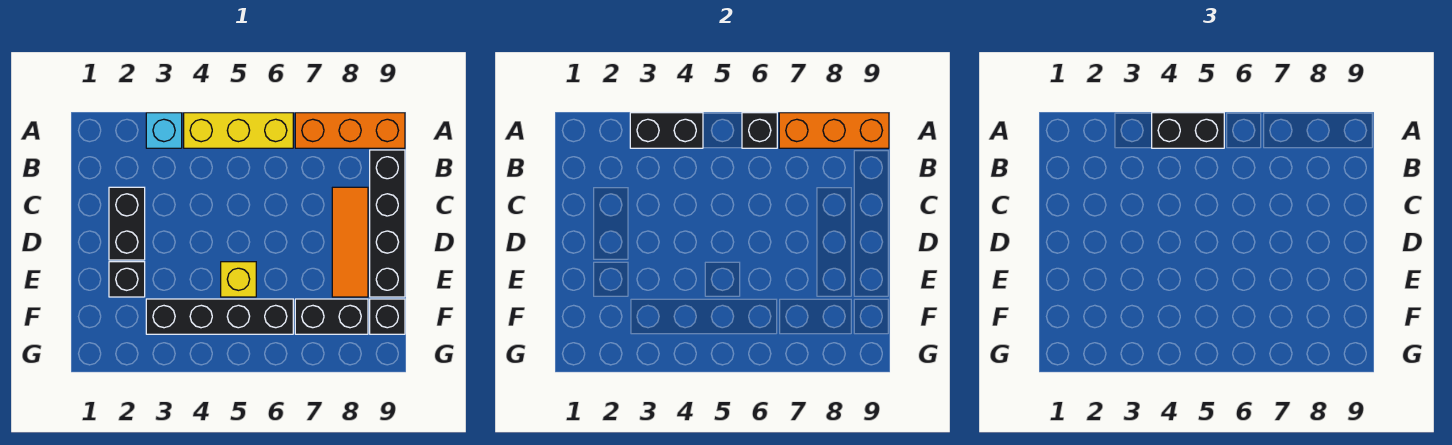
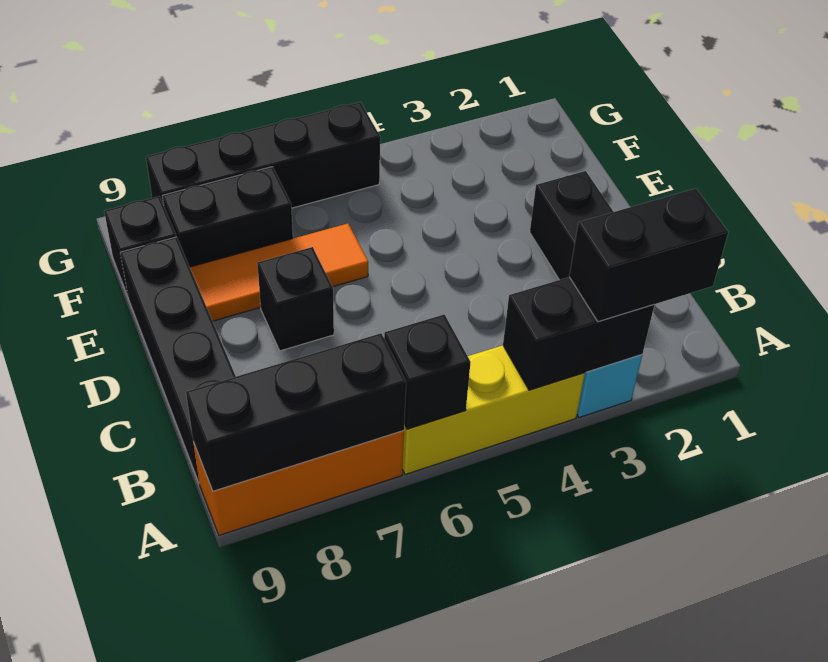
black brick A4:A5 level 3 -> black brick A2:A3 level 3
orange brick A7:A9 level 2 -> black brick A7:A9 level 2
orange tile C8:E8 level 1 -> orange tile E6:E8 level 1
black brick E2 level 1 -> black brick D7 level 1
yellow brick E5 level 1 -> none
black brick F3:F6 level 1 -> black brick G5:G8 level 1

